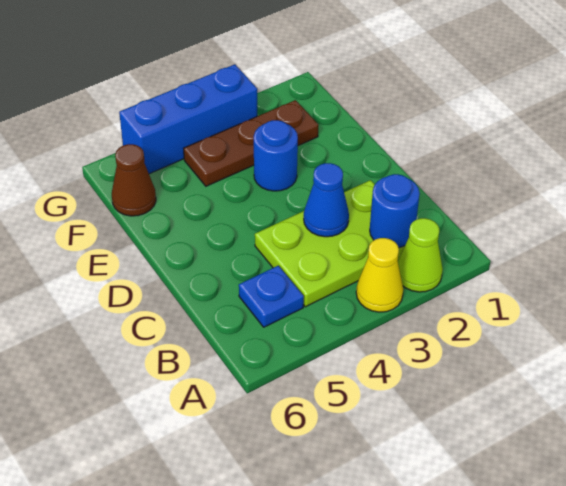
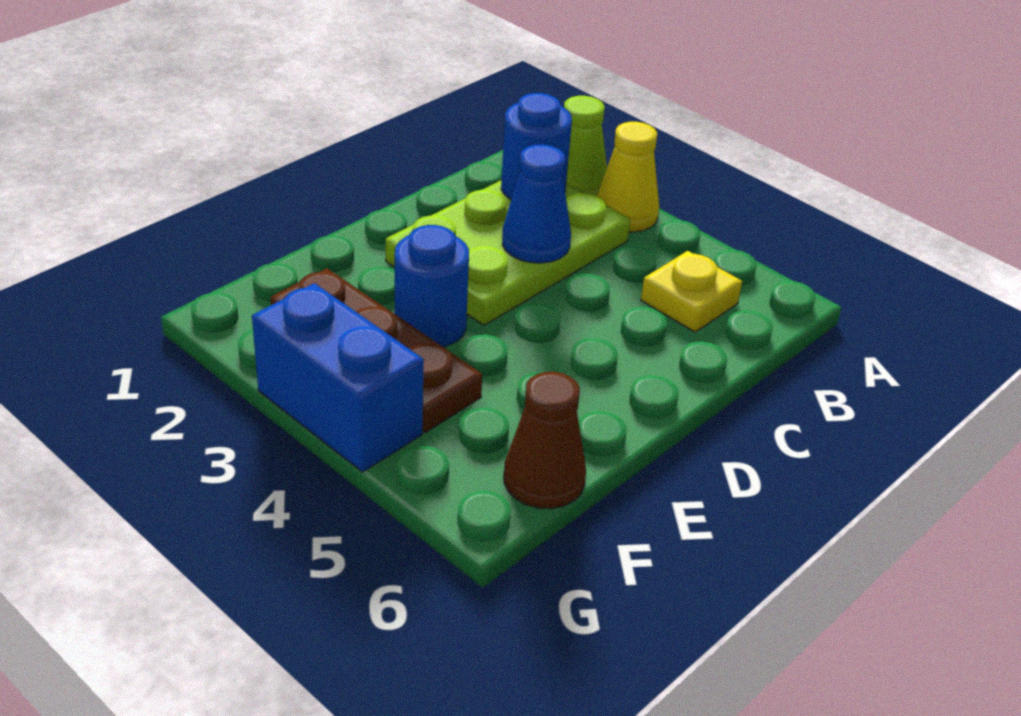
lime plate B2:C4 level 1 -> lime plate B2:D3 level 1
blue plate B5 level 1 -> yellow plate B5 level 1
blue brick G3:G5 level 1 -> blue brick G3:G4 level 1

